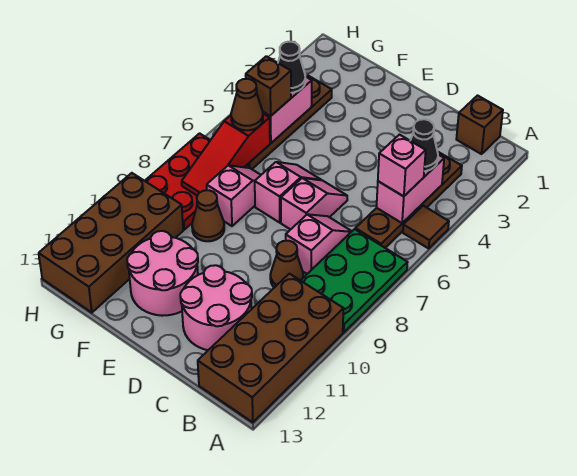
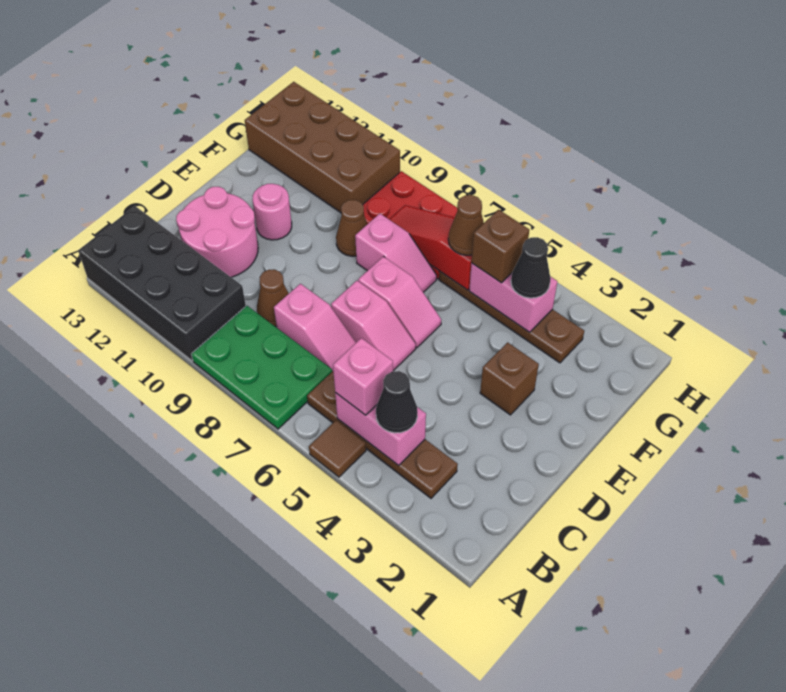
brown brick A10:B13 level 1 -> black brick A10:B13 level 1
brown brick B1 level 1 -> brown brick E3 level 1
pink round brick E11:F12 level 1 -> pink round brick E11 level 1

